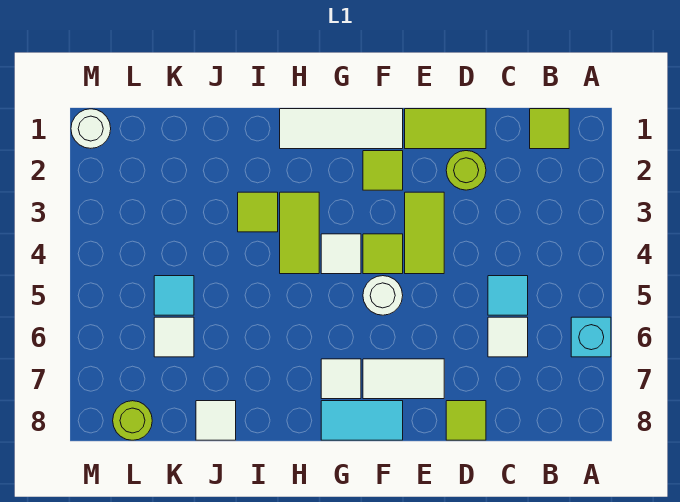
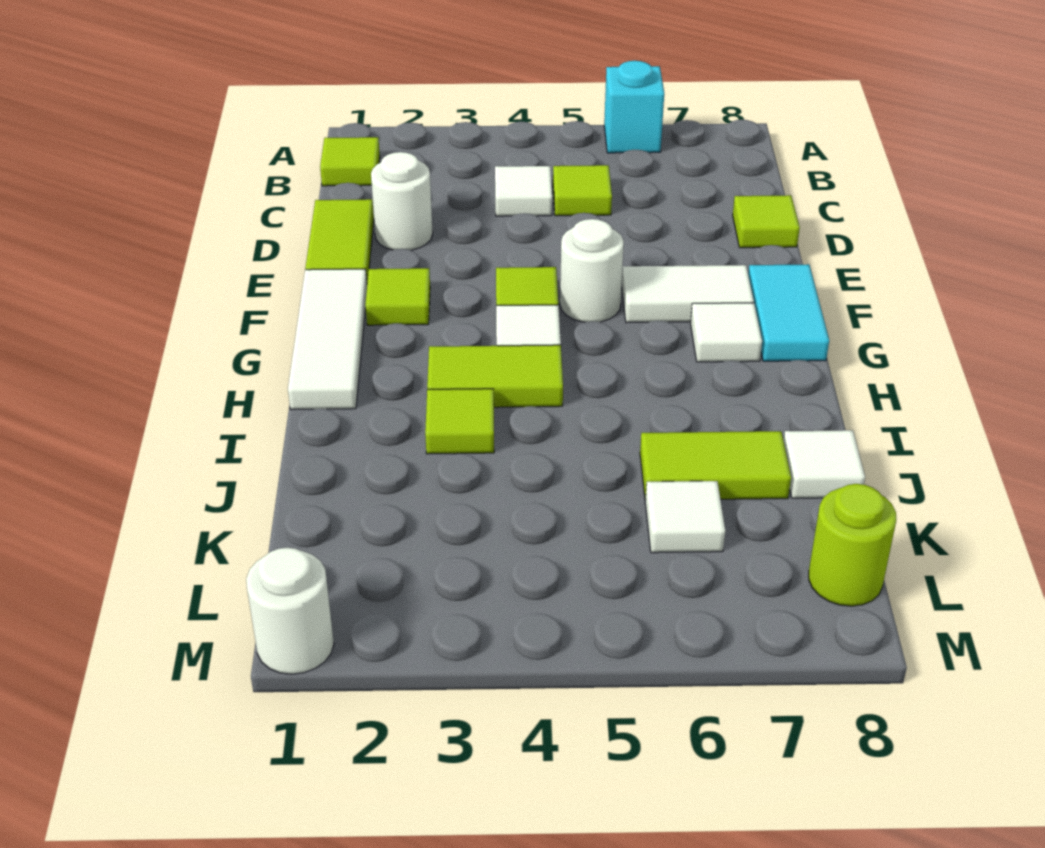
cyan tile C5 level 1 -> lime tile C5 level 1
white tile C6 level 1 -> white tile C4 level 1
lime round brick D2 level 1 -> white round brick D2 level 1
lime tile E3:E4 level 1 -> lime tile J6:J7 level 1
white tile E7:F7 level 1 -> white tile F6:F7 level 1
cyan tile K5 level 1 -> none

